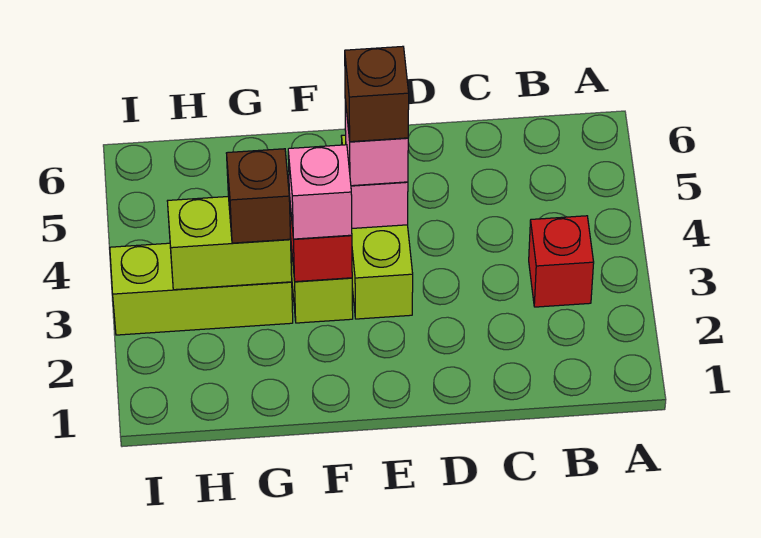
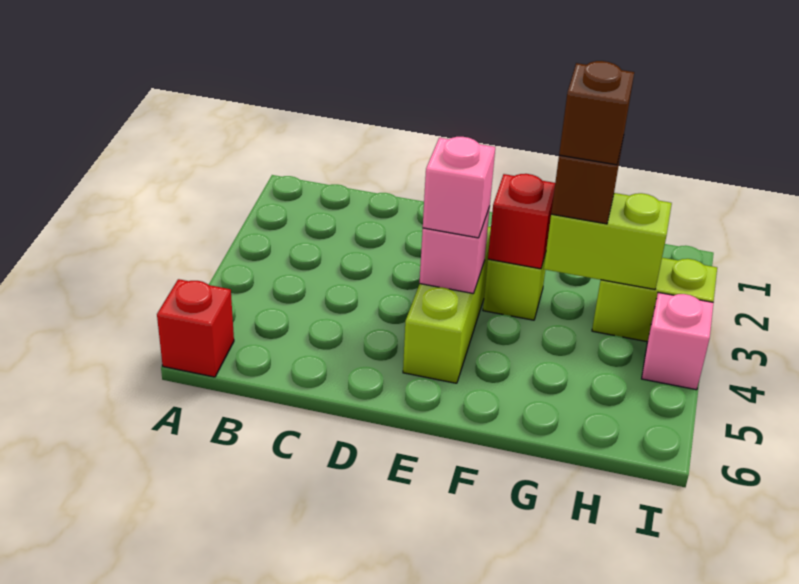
red brick B3 level 1 -> red brick A6 level 1
brown brick E4 level 4 -> brown brick G3 level 4
pink brick F3 level 3 -> pink brick I4 level 1
lime brick G3:I3 level 1 -> lime brick H3:I3 level 1

